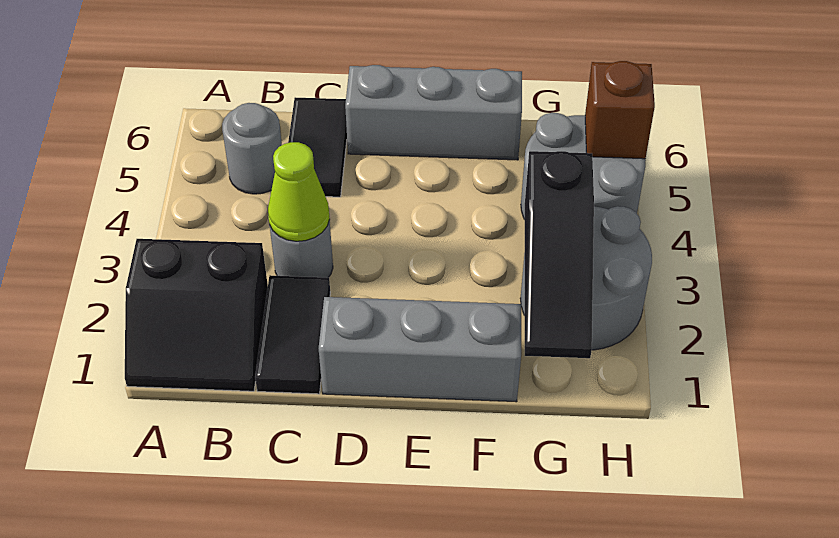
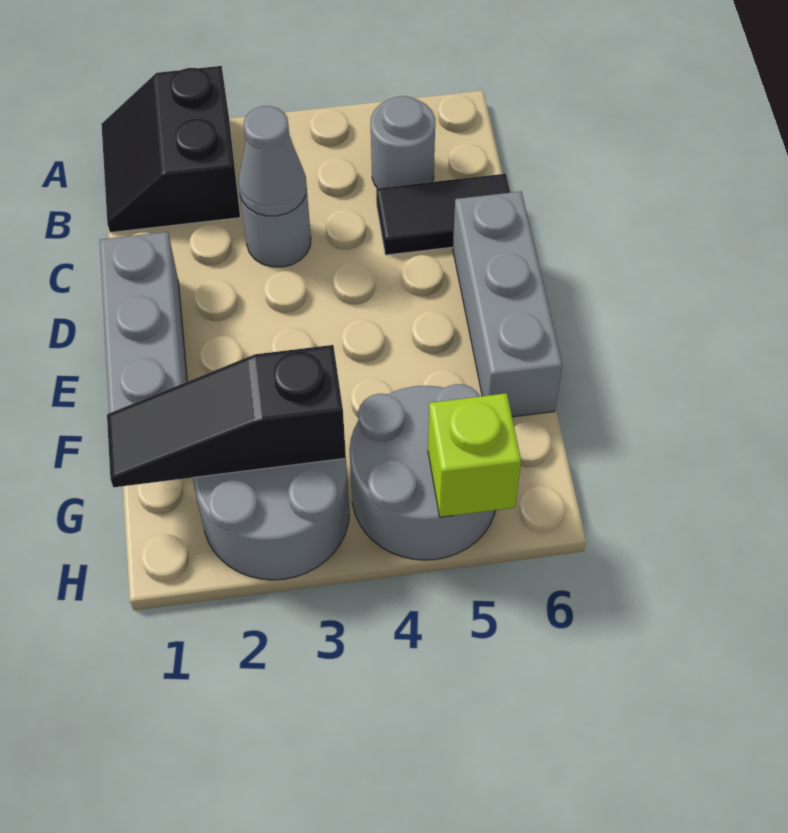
black tile C1:C2 level 1 -> none
lime cone C3 level 2 -> grey cone C3 level 2
brown brick H5 level 2 -> lime brick H5 level 2

